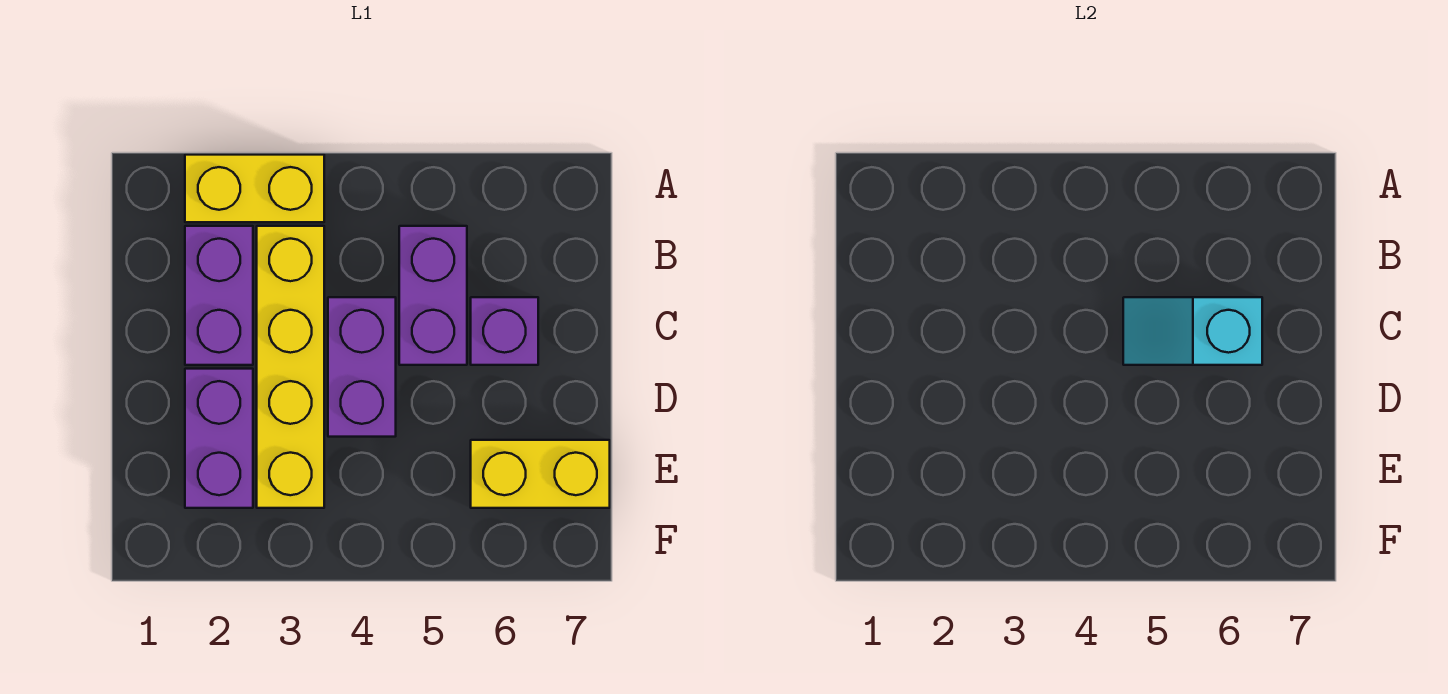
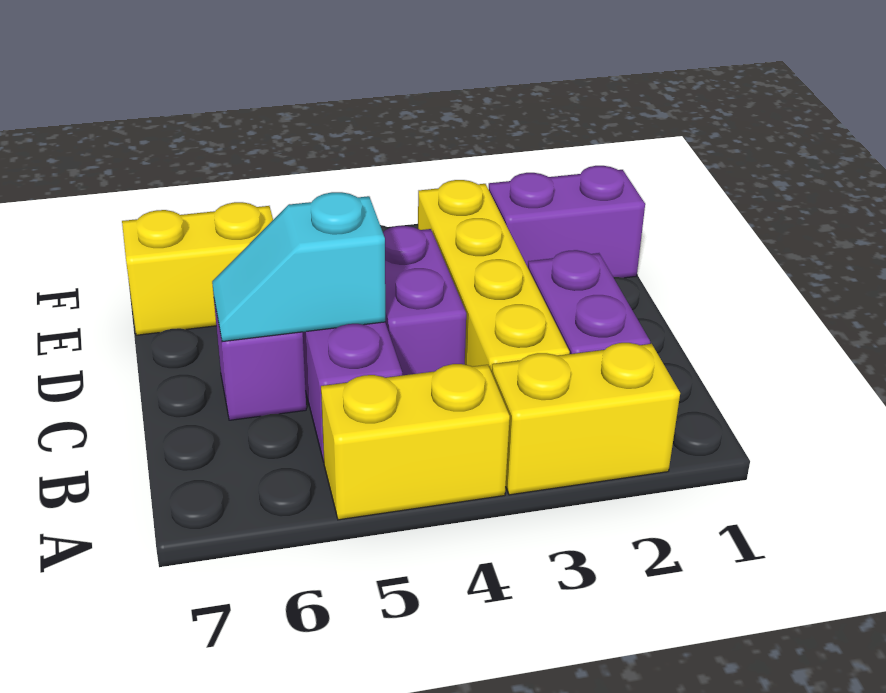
none -> yellow brick A4:A5 level 1
cyan slope C5:C6 level 2 top 6 -> cyan slope C5:C6 level 2 top 5
purple brick D2:E2 level 1 -> purple brick E1:E2 level 1

